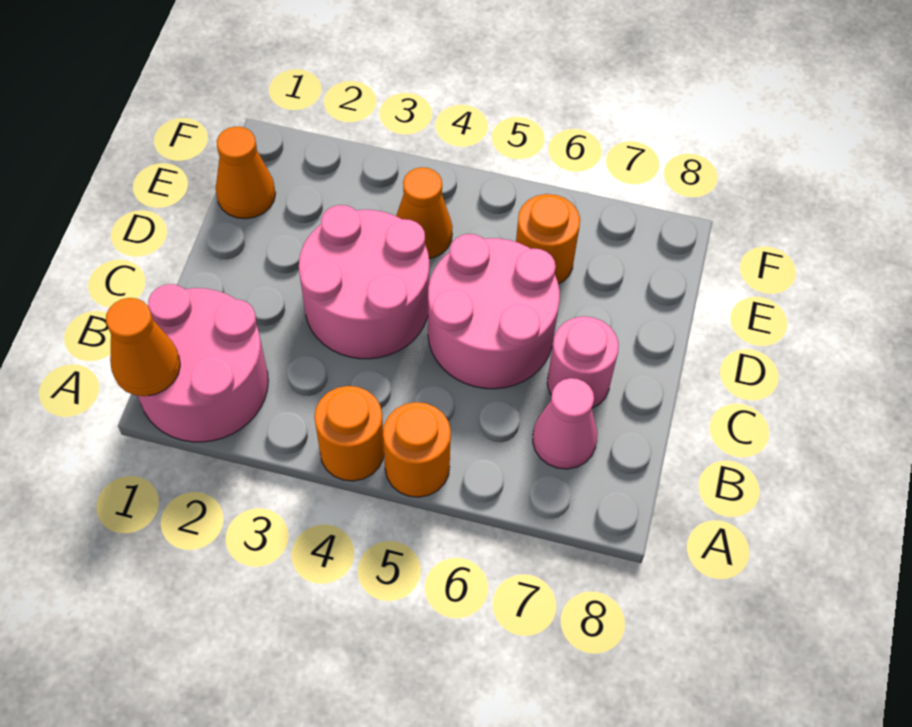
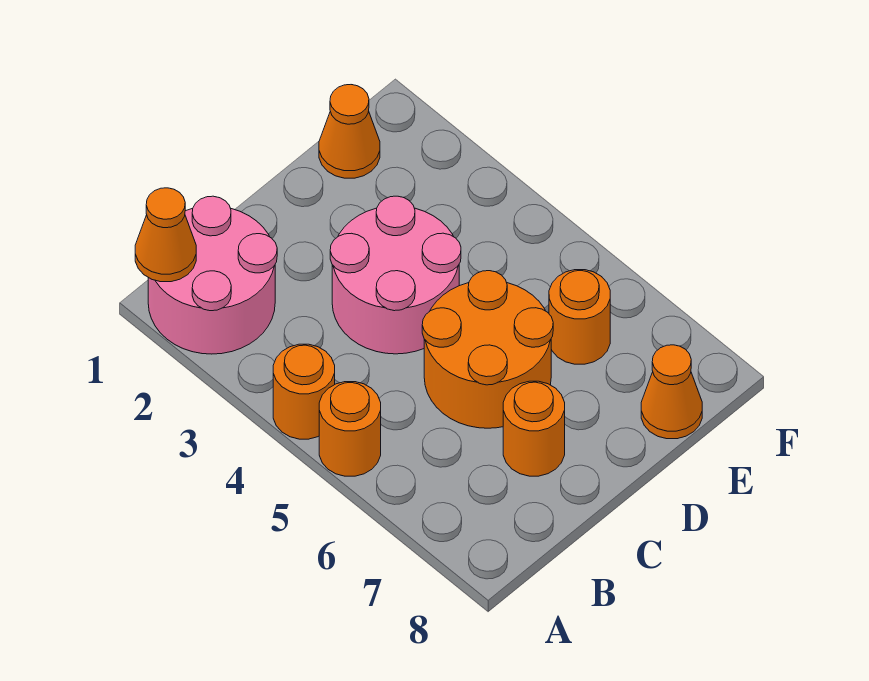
pink cone B7 level 1 -> none
pink round brick C5:D6 level 1 -> orange round brick C5:D6 level 1
pink round brick C7 level 1 -> orange round brick C7 level 1
orange cone E4 level 1 -> orange cone E8 level 1

